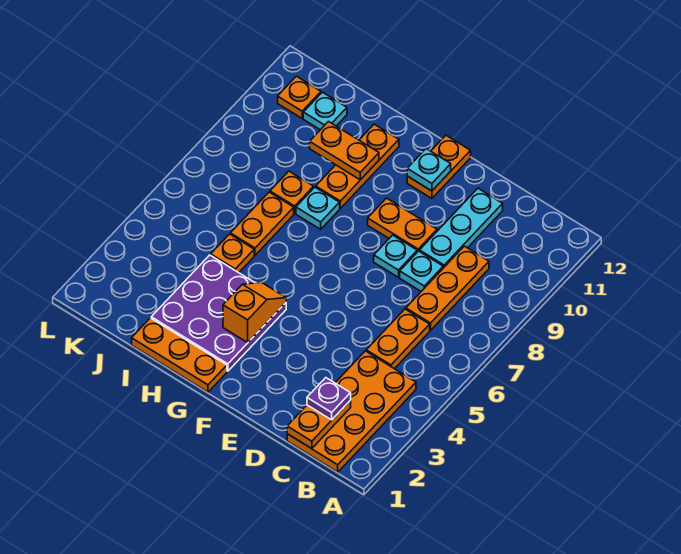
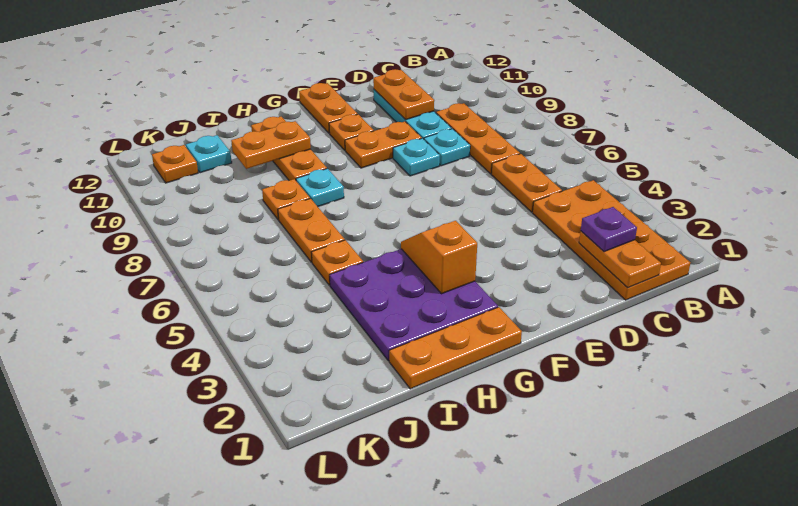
none -> orange plate D10:D11 level 2
none -> orange plate F10 level 1
cyan plate F11 level 2 -> none

